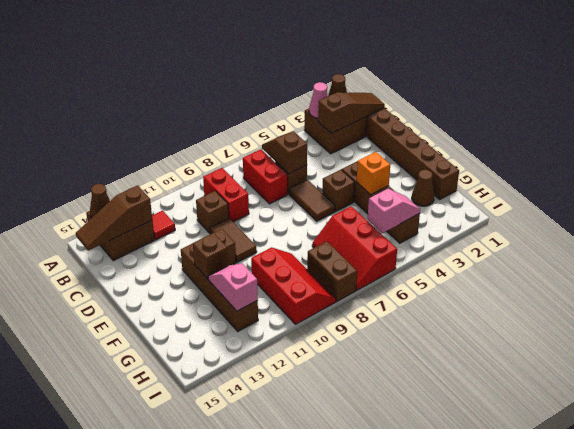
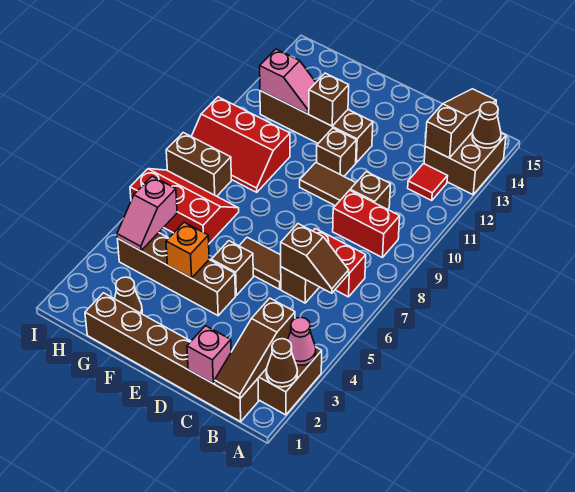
none -> pink brick C1 level 2

